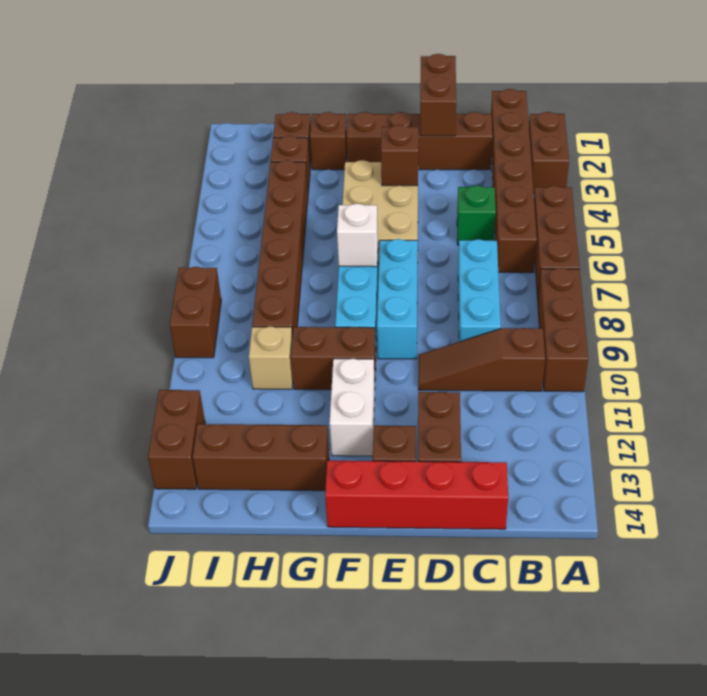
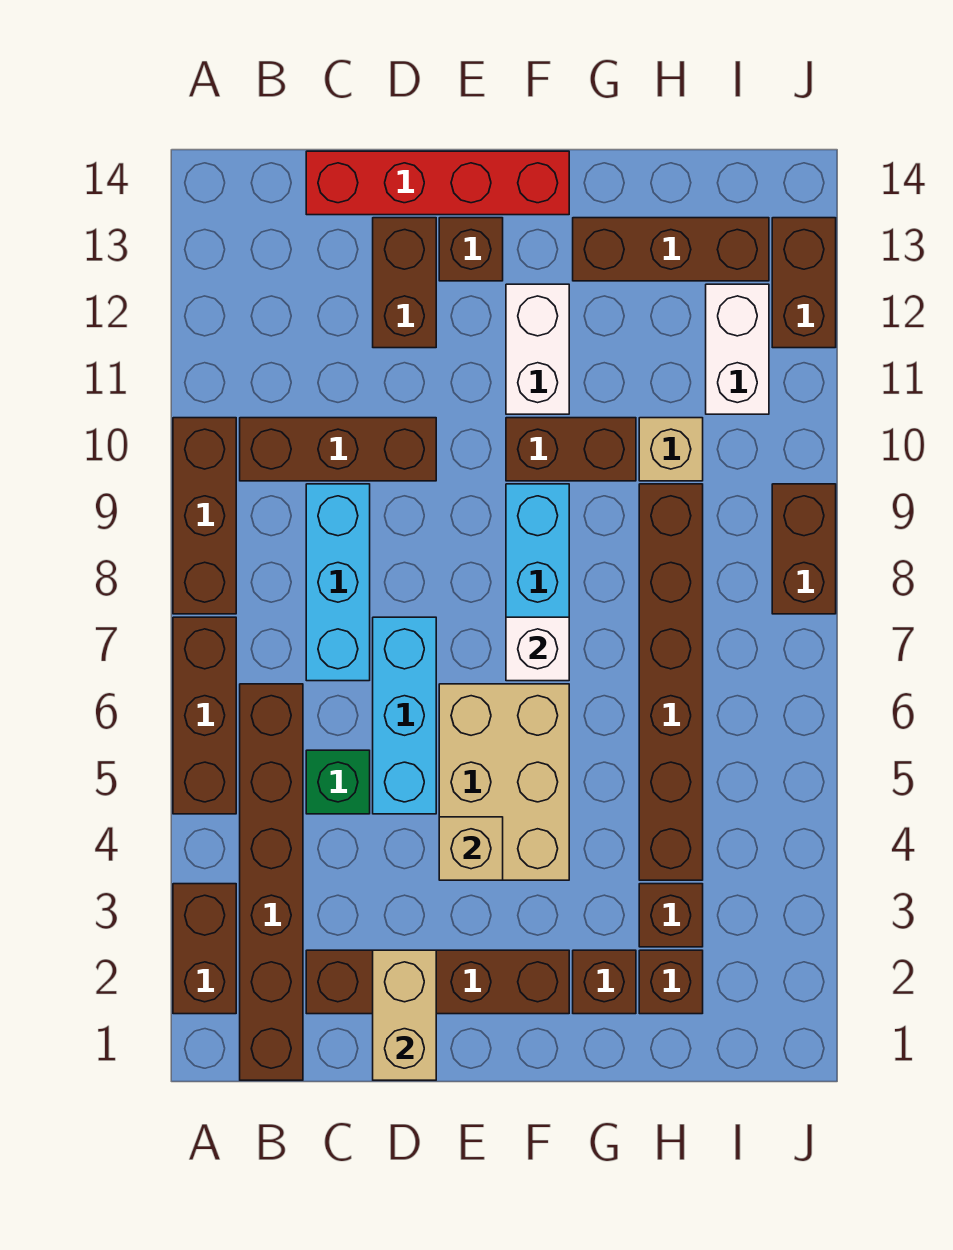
brown slope B10:D10 level 1 top B -> brown brick B10:D10 level 1
brown brick D1:D2 level 2 -> tan brick D1:D2 level 2
brown brick E4 level 2 -> tan brick E4 level 2
cyan brick E7:E9 level 1 -> cyan brick D5:D7 level 1
none -> white brick I11:I12 level 1

